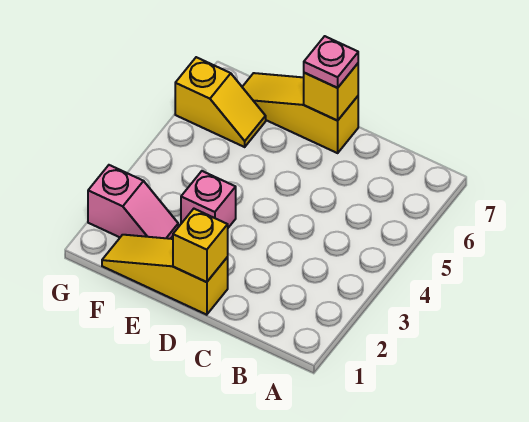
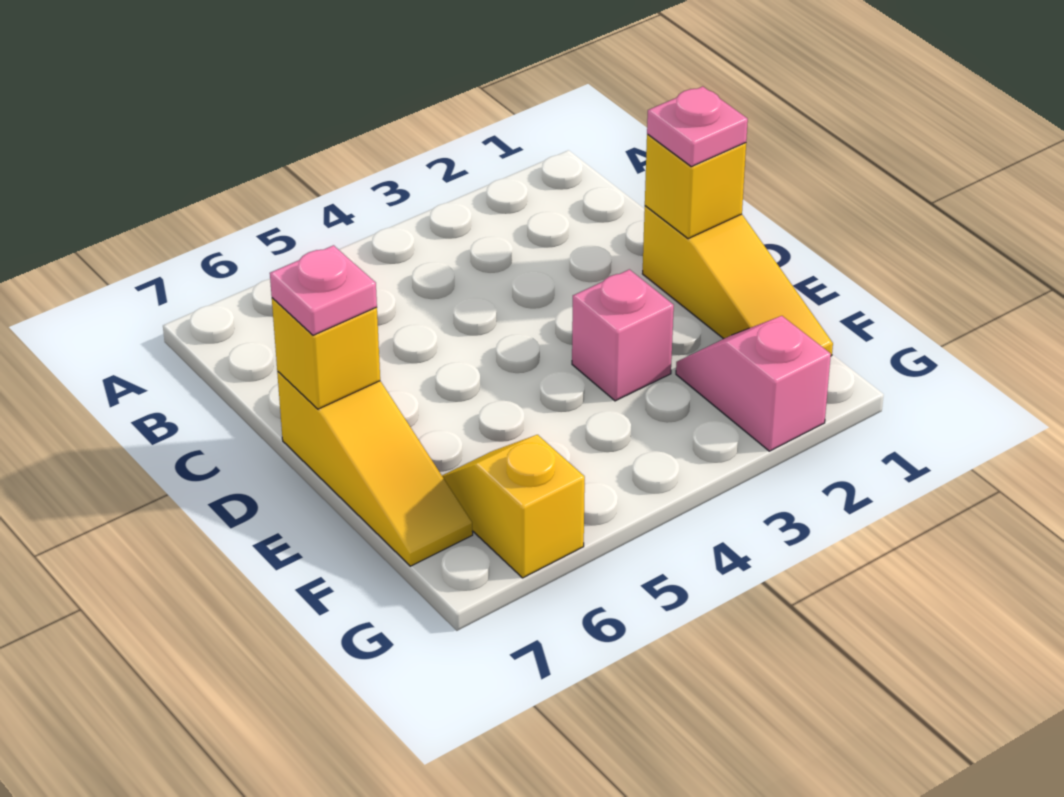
none -> pink plate D1 level 3

